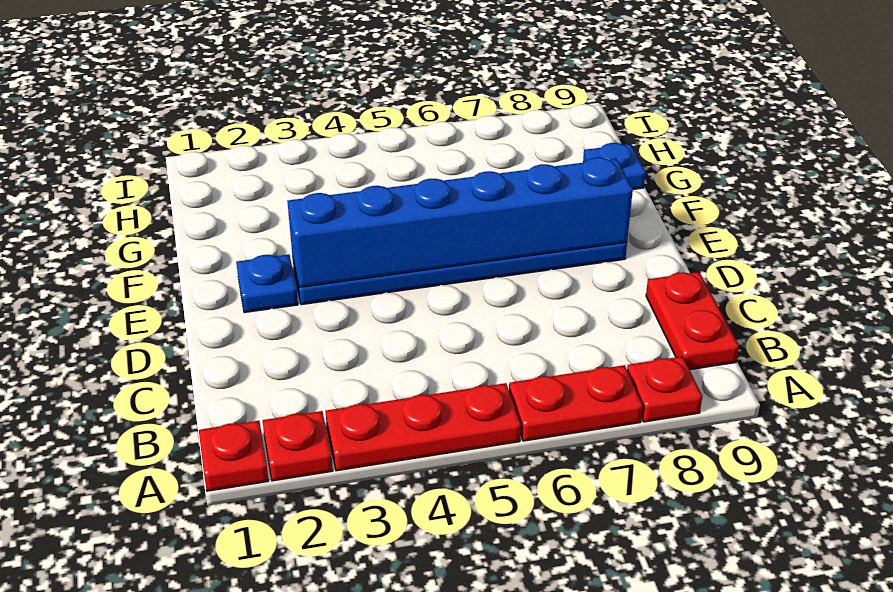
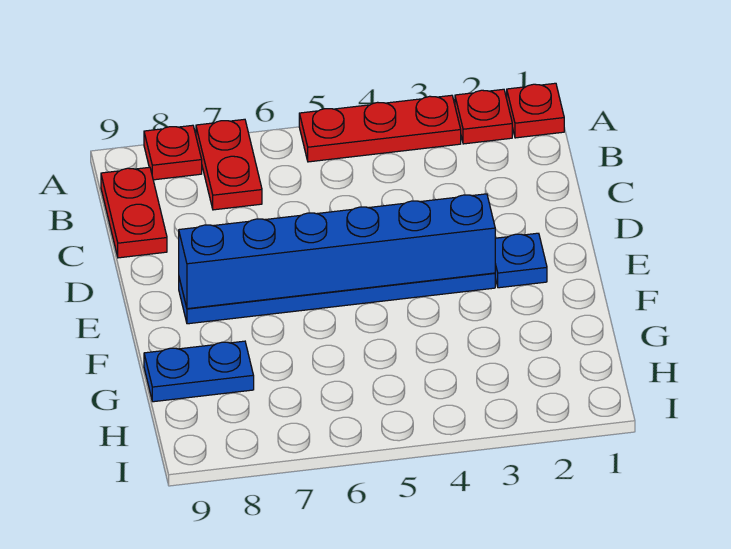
red plate A6:A7 level 1 -> red plate A7:B7 level 1
blue plate G9 level 1 -> blue plate G8:G9 level 1

